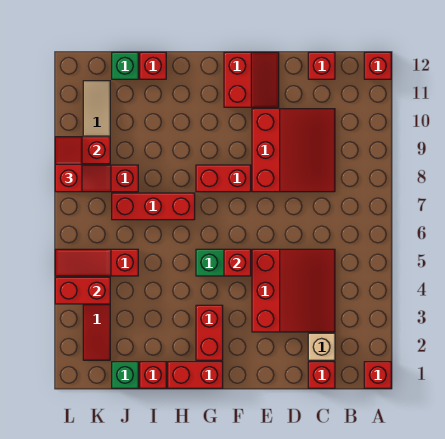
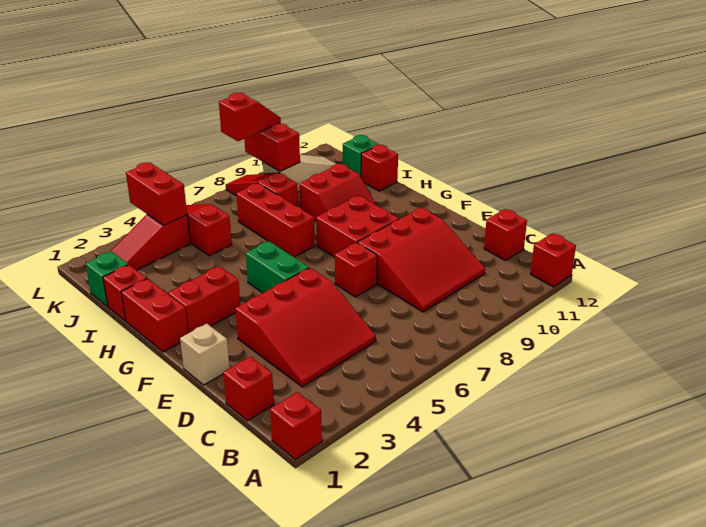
tan brick C2 level 1 -> tan brick E1 level 1
red slope E11:F12 level 1 top F -> red slope H9:I10 level 1 top I
red brick F5 level 2 -> red brick E7 level 1
red brick F8:G8 level 1 -> red brick F8:G9 level 1

